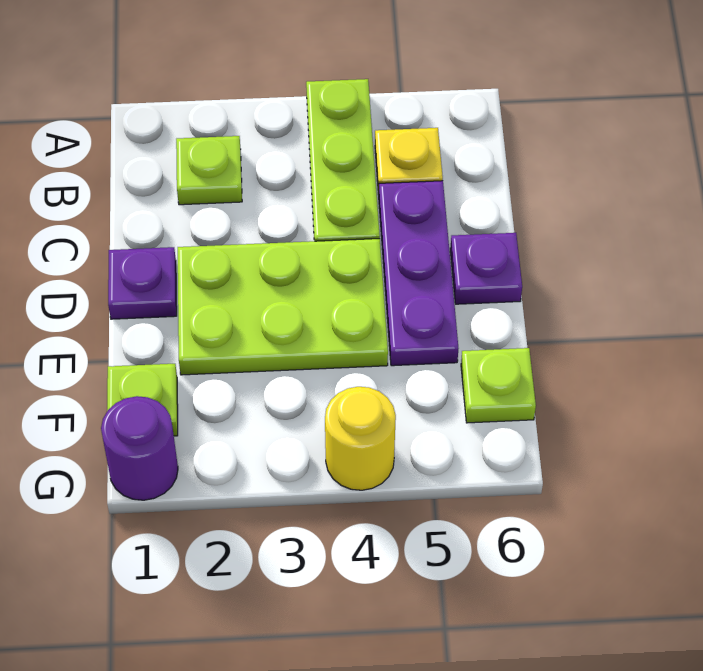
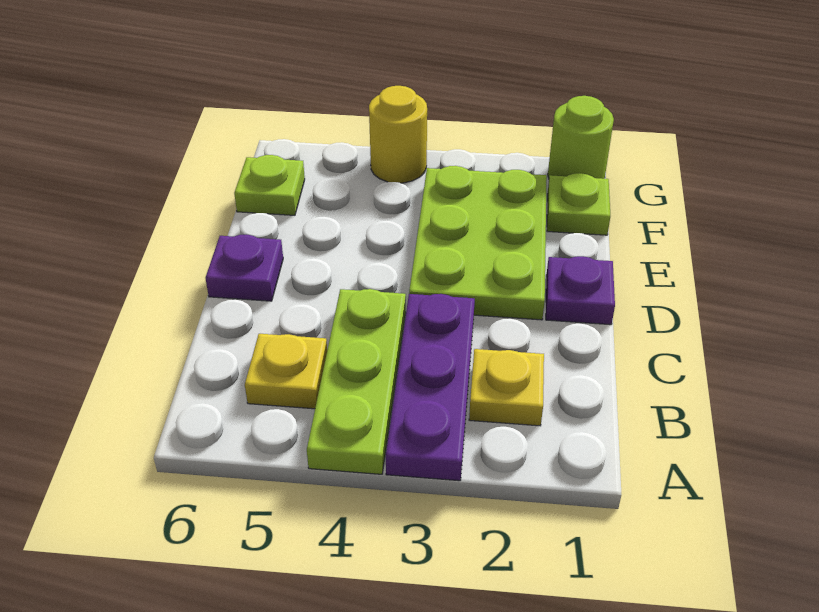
lime plate B2 level 1 -> yellow plate B2 level 1
purple plate C5:E5 level 1 -> purple plate A3:C3 level 1
lime plate D2:E4 level 1 -> lime plate D2:F3 level 1
purple round brick G1 level 1 -> lime round brick G1 level 1

